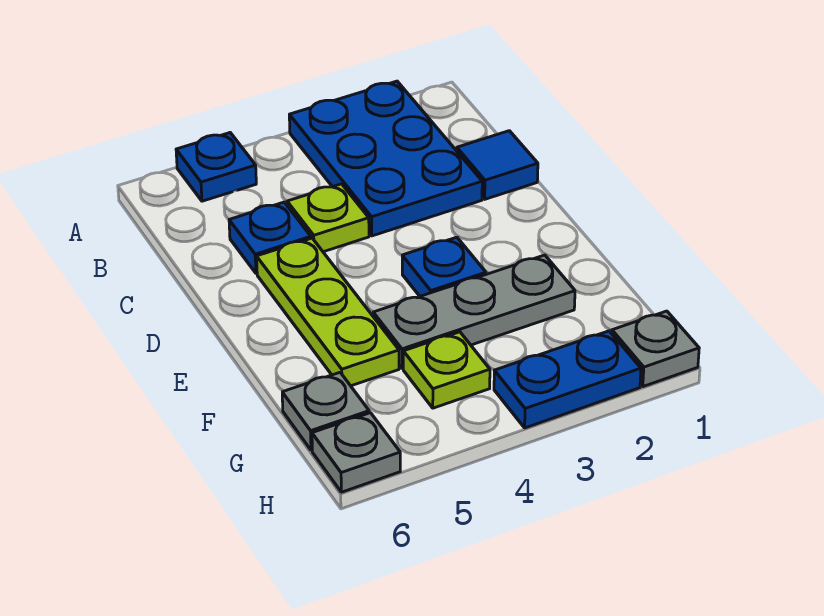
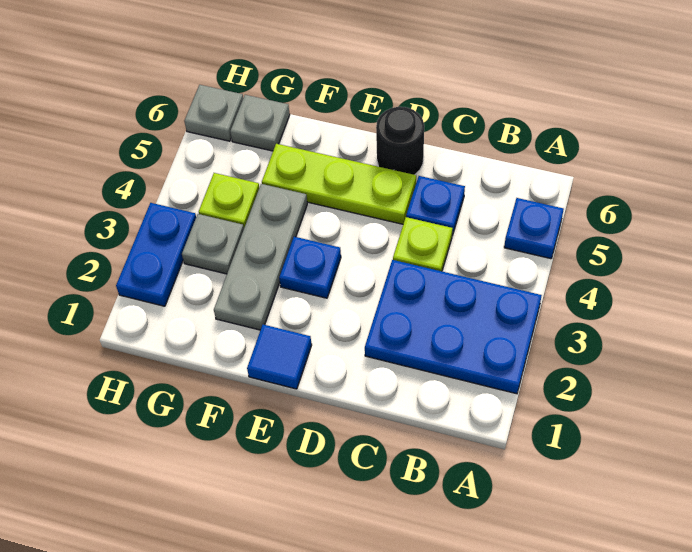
blue tile C1 level 1 -> blue tile E1 level 1
none -> black round brick D6 level 1
grey plate H1 level 1 -> grey plate G3 level 1

